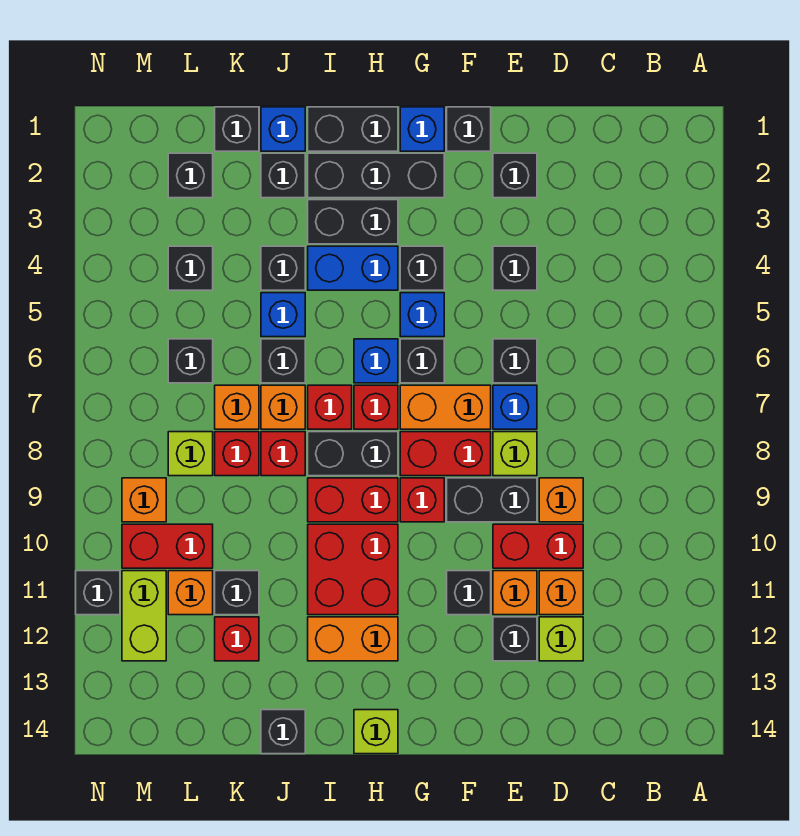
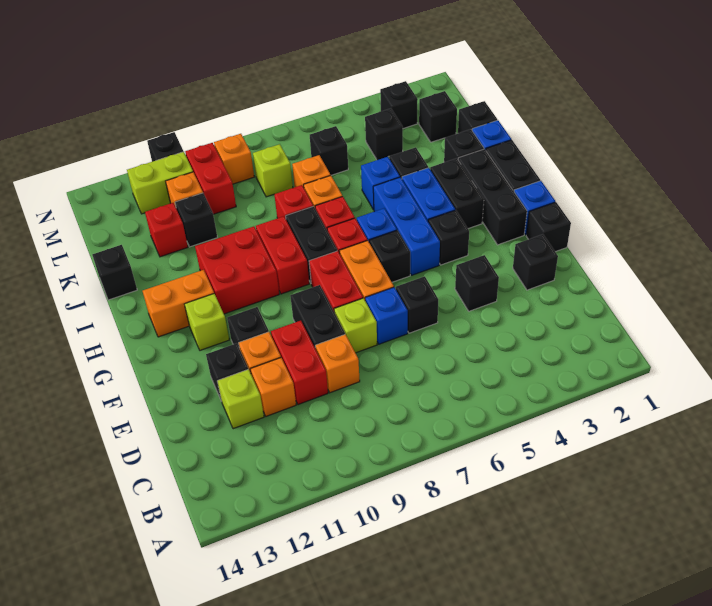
blue brick G5 level 1 -> blue brick G5:I5 level 1
red brick G9 level 1 -> none
orange brick H12:I12 level 1 -> orange brick H12:H13 level 1
lime brick H14 level 1 -> lime brick G12 level 1
black brick J6 level 1 -> black brick M3 level 1
red brick K8 level 1 -> none

